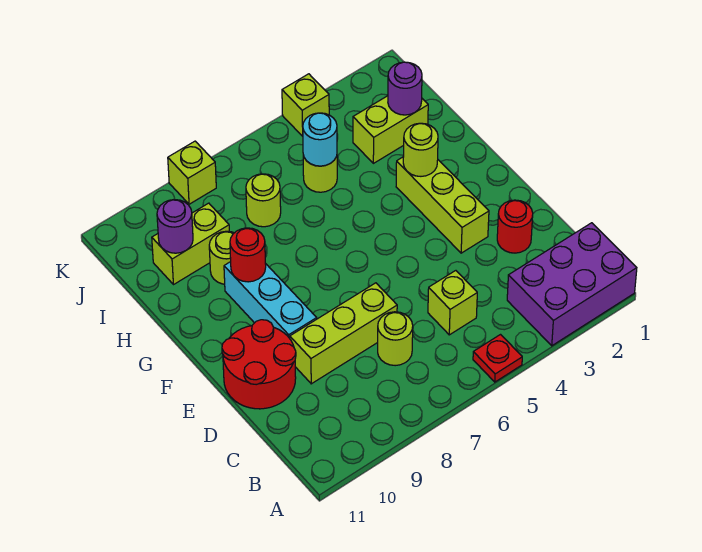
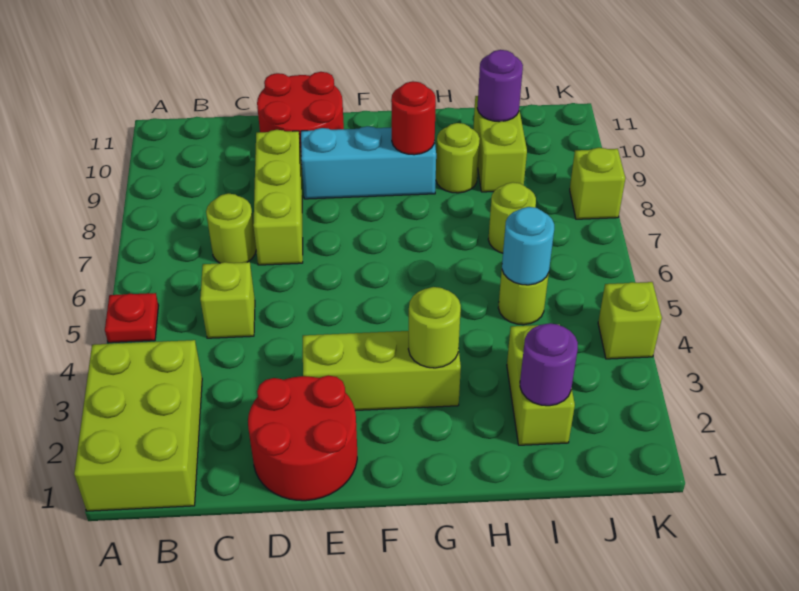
purple brick A1:B3 level 1 -> lime brick A1:B3 level 1
red round brick D2 level 1 -> red round brick D1:E2 level 1

